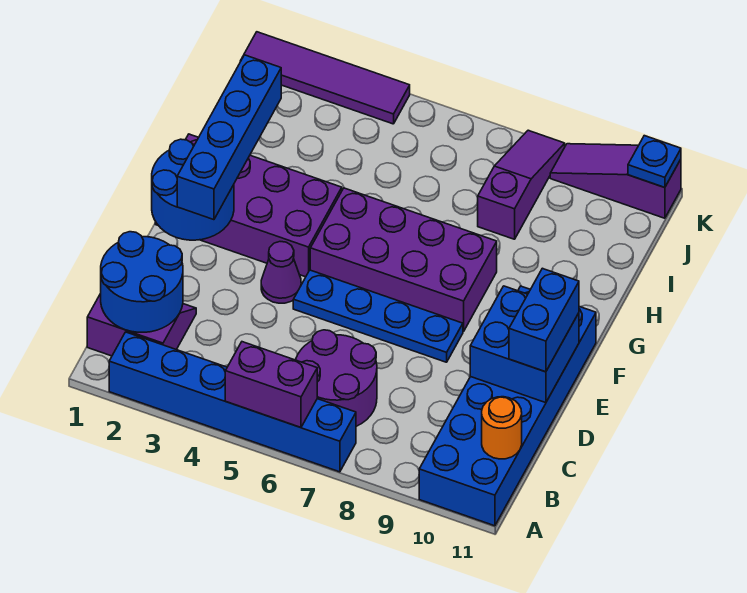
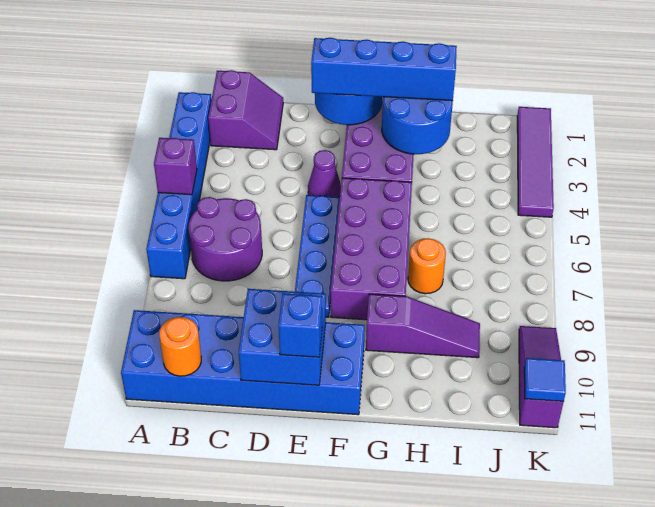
purple brick A5:A6 level 2 -> purple brick A5 level 2
blue round brick B1:C2 level 2 -> blue round brick G2:H3 level 2
blue brick D11:E11 level 3 -> blue brick E11 level 3
none -> orange round brick H7 level 1
purple slope I8:K8 level 1 top I -> purple slope G9:I9 level 1 top G
blue plate K11 level 2 -> blue tile K11 level 2

